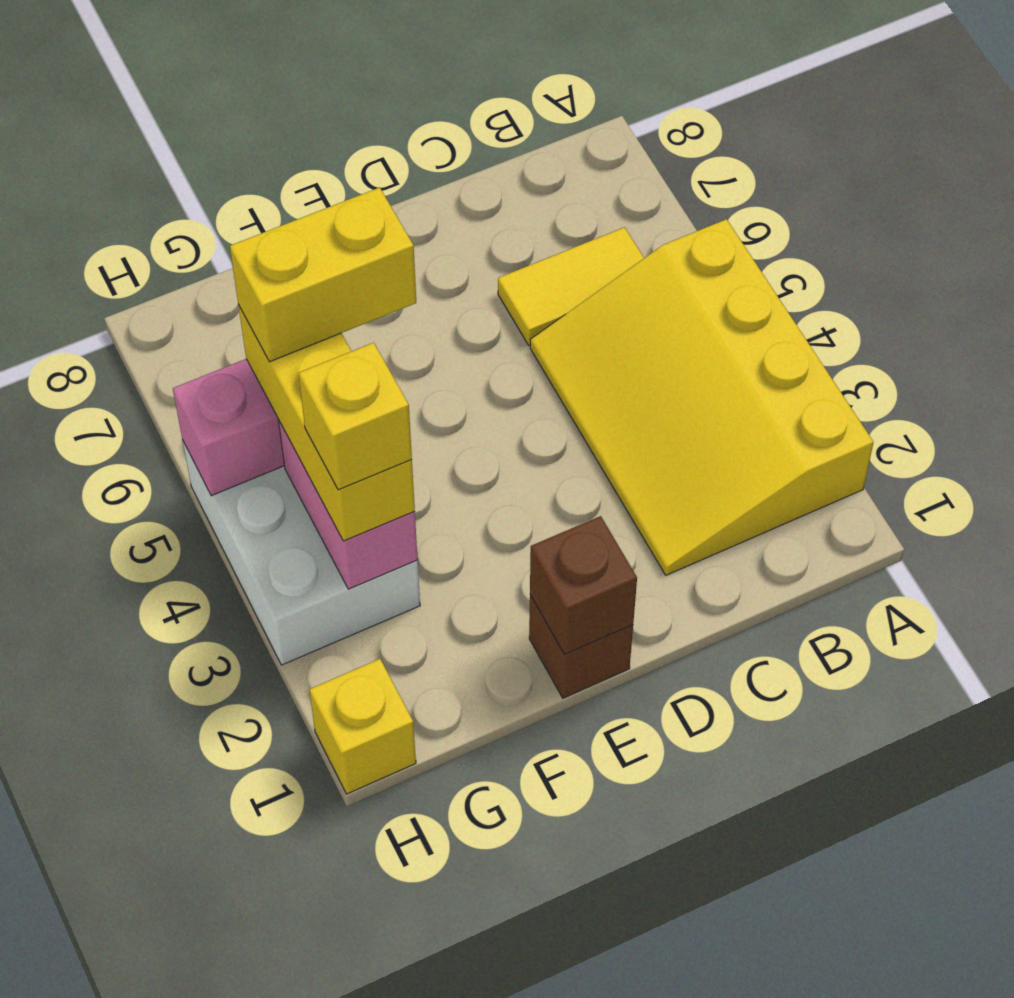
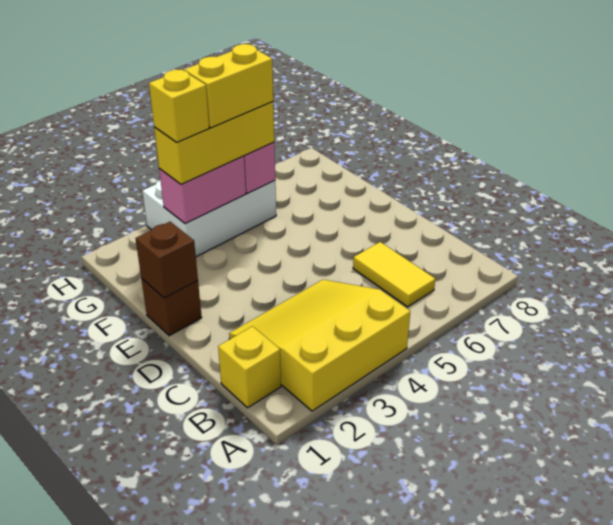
yellow slope A2:C5 level 1 top A -> yellow slope A2:C4 level 1 top A
yellow brick F5:G5 level 4 -> yellow brick G4:G5 level 4
yellow brick H1 level 1 -> yellow brick B1 level 1

